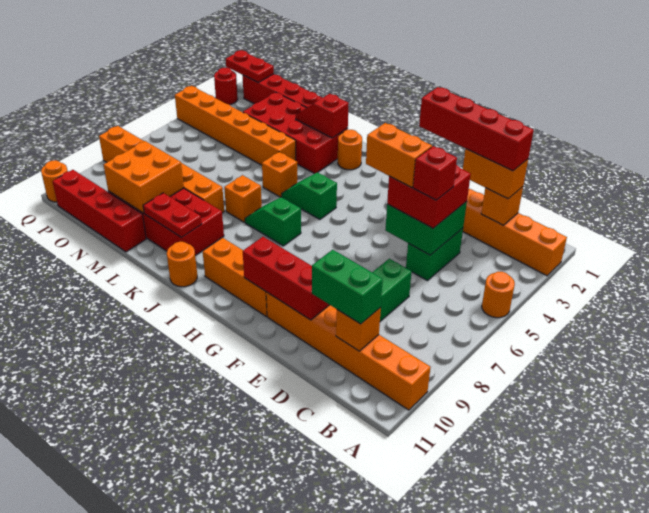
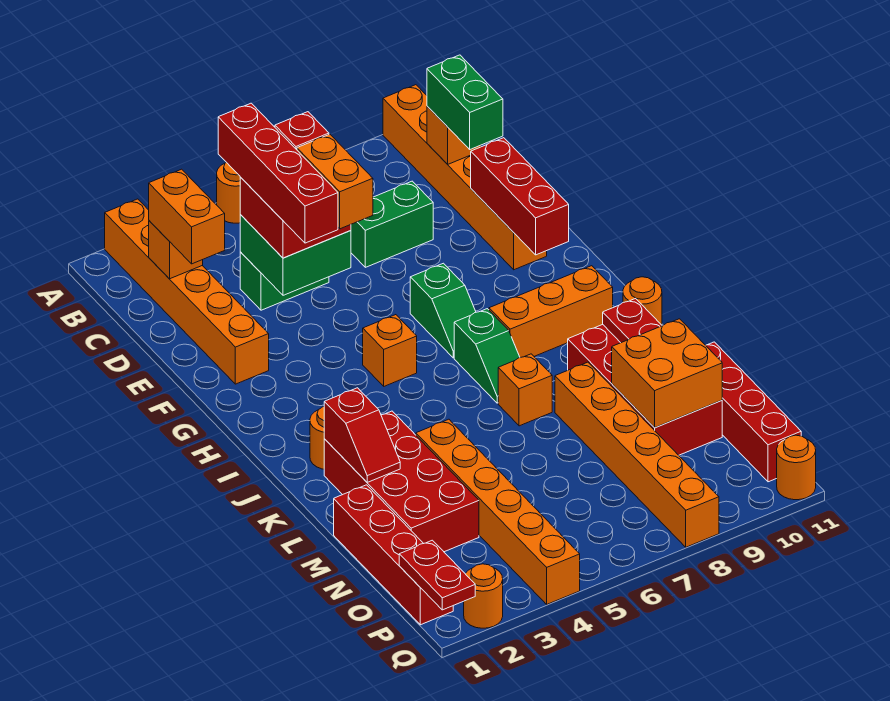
red brick C2:F2 level 4 -> red brick C4:F4 level 4
orange brick G10:I10 level 1 -> orange brick I8:I10 level 1
green slope I5:J5 level 1 top I -> green slope G7:H7 level 1 top G
orange brick K5 level 1 -> orange brick H5 level 1
red round brick Q2 level 1 -> orange round brick Q2 level 1

